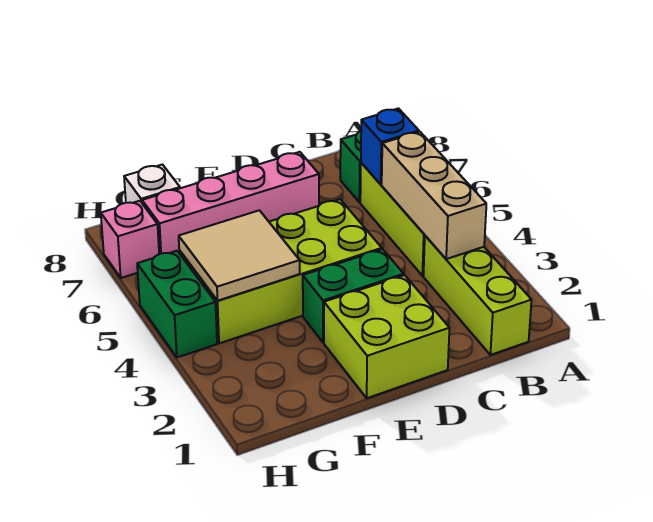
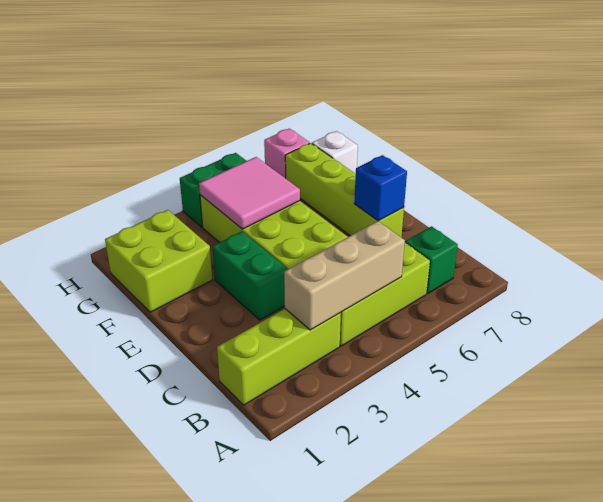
blue brick B6 level 2 -> blue brick D7 level 2
lime brick D1:E2 level 1 -> lime brick F1:G2 level 1
pink brick D7:G7 level 1 -> lime brick D7:G7 level 1
tan tile F4:G5 level 2 -> pink tile F4:G5 level 2

